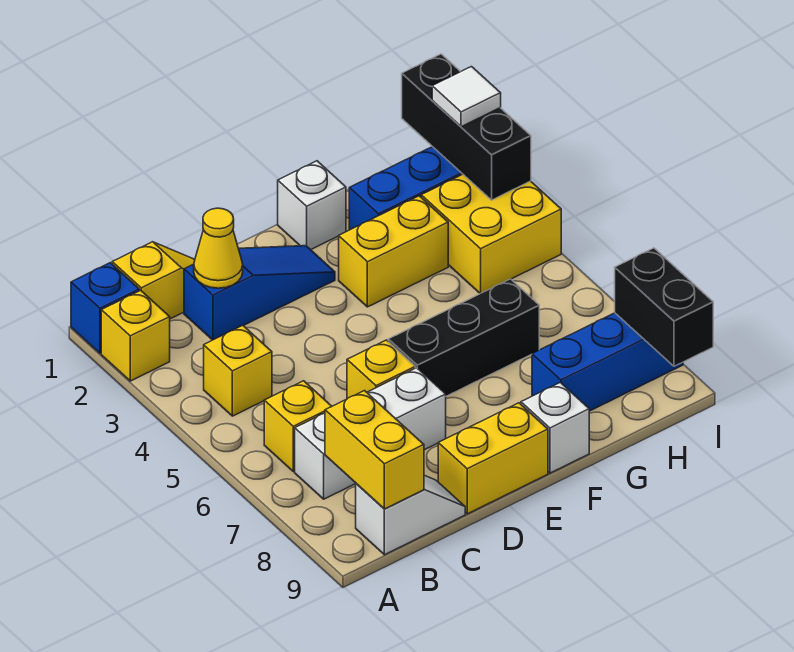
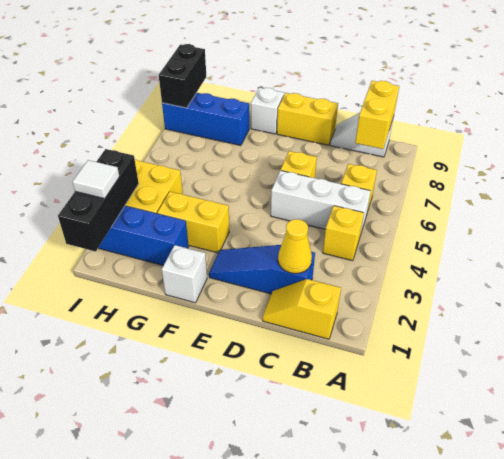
blue brick A1 level 1 -> none
yellow brick A2 level 1 -> none
white brick B7:D7 level 1 -> white brick B5:D5 level 1
black brick E6:G6 level 1 -> none

